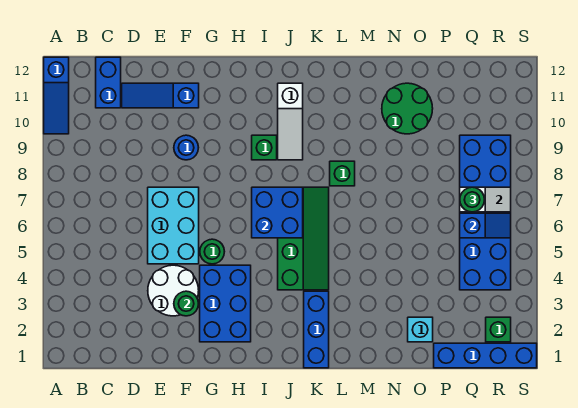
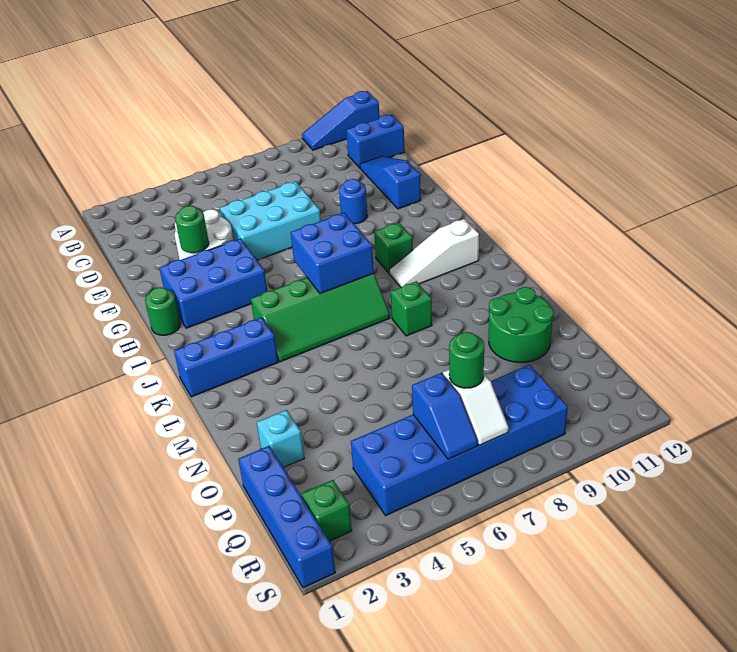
green round brick G5 level 1 -> green round brick H1 level 1

